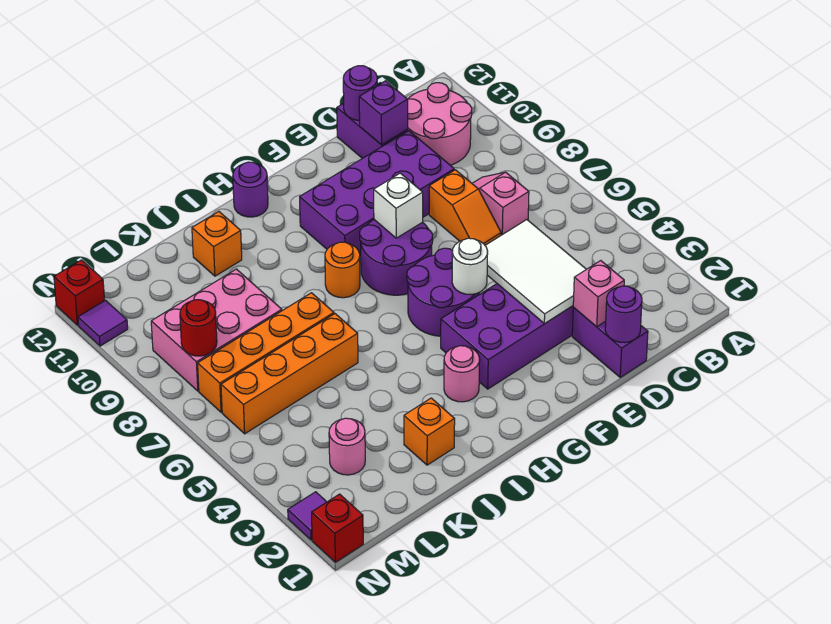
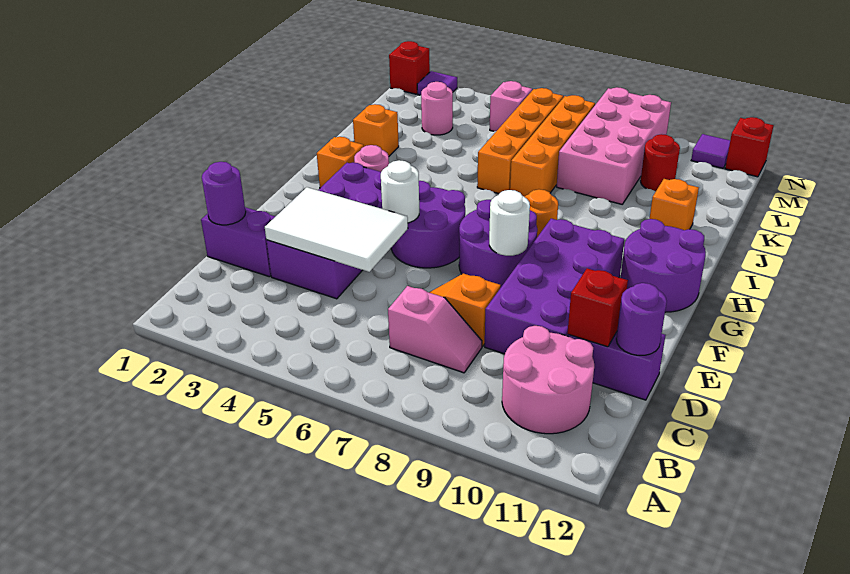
pink brick D2 level 2 -> pink brick M5 level 1
purple brick D11 level 2 -> red brick D11 level 2
white brick F8 level 2 -> white round brick F8 level 2
none -> orange brick H2 level 1
purple round brick H12 level 1 -> purple round brick G11:H12 level 1
pink brick K8:M9 level 1 -> pink brick K8:N9 level 1
red round brick M8 level 2 -> red round brick L10 level 1

